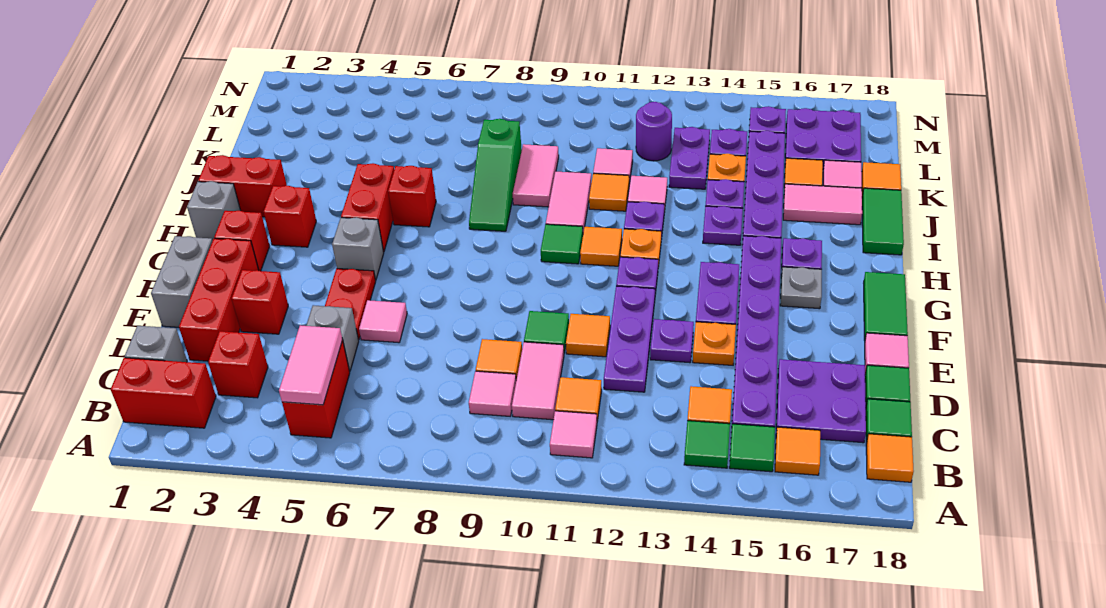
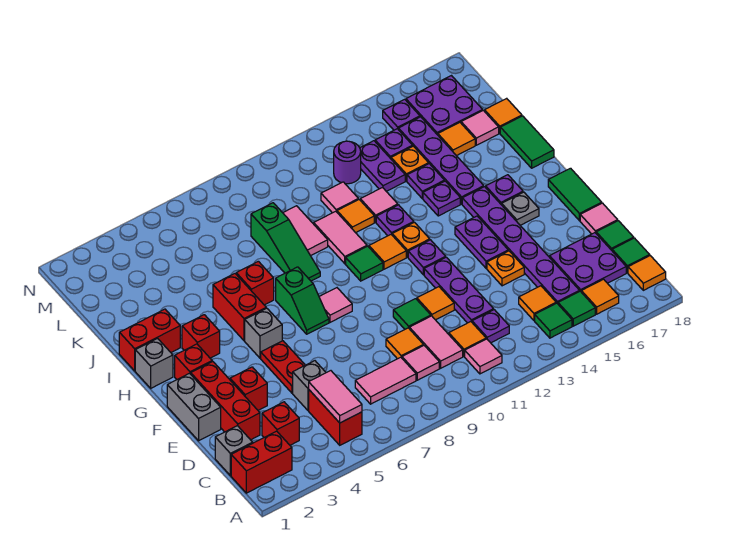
pink tile E6 level 1 -> pink tile G8 level 1
purple plate E13 level 1 -> purple plate C12 level 1
none -> green slope G7:H7 level 1 top H
pink tile J16:J17 level 1 -> pink tile C7:C8 level 1

